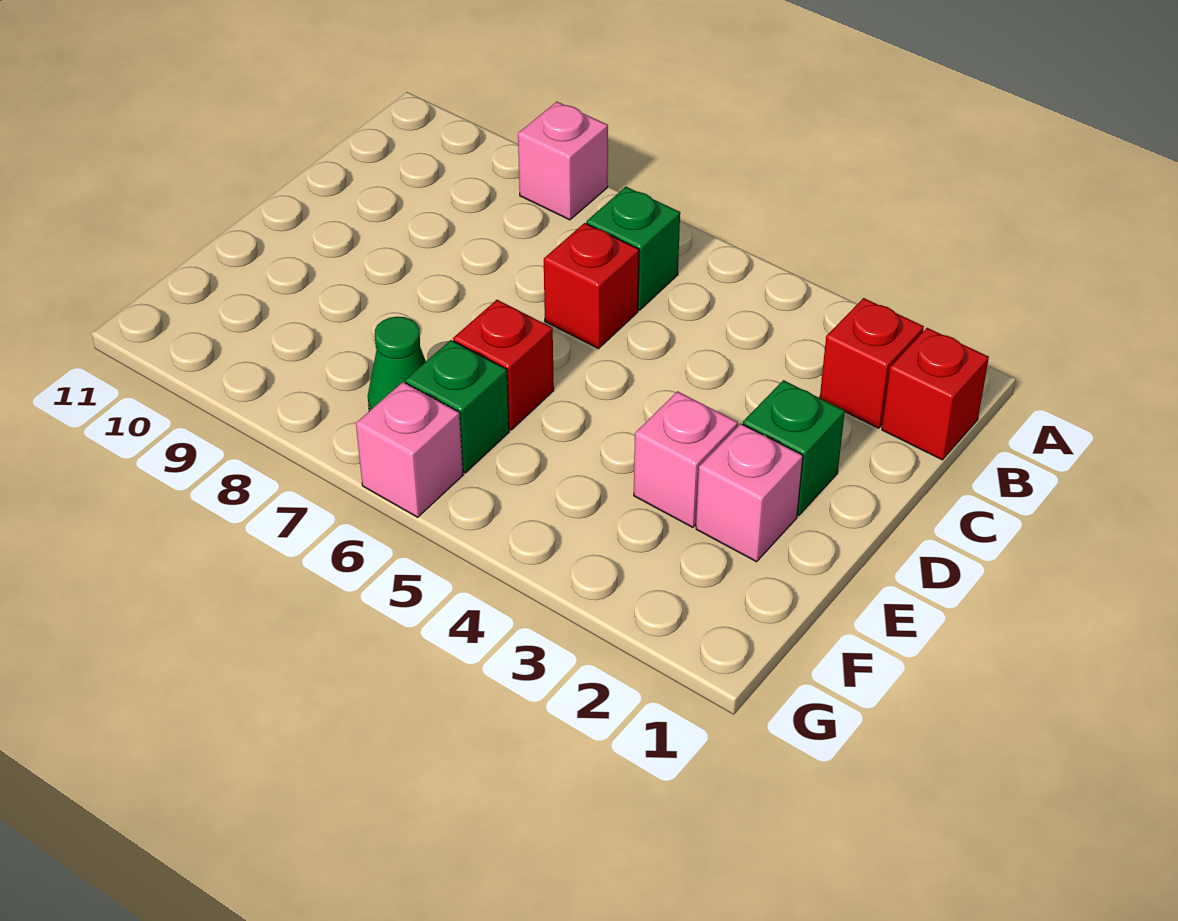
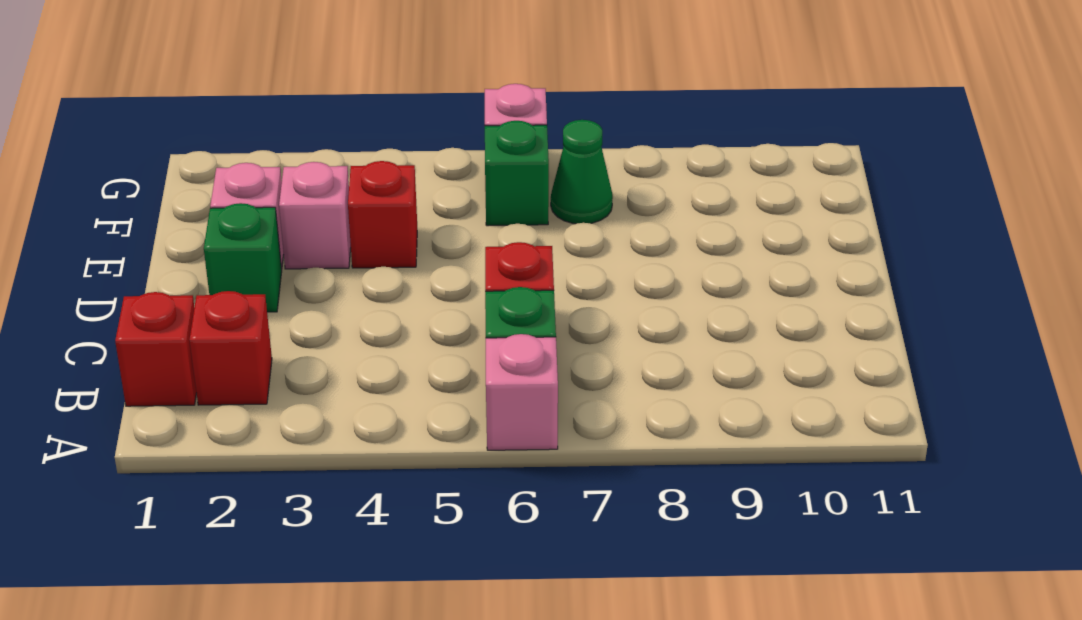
pink brick A8 level 1 -> pink brick A6 level 1
red brick E6 level 1 -> red brick E4 level 1

